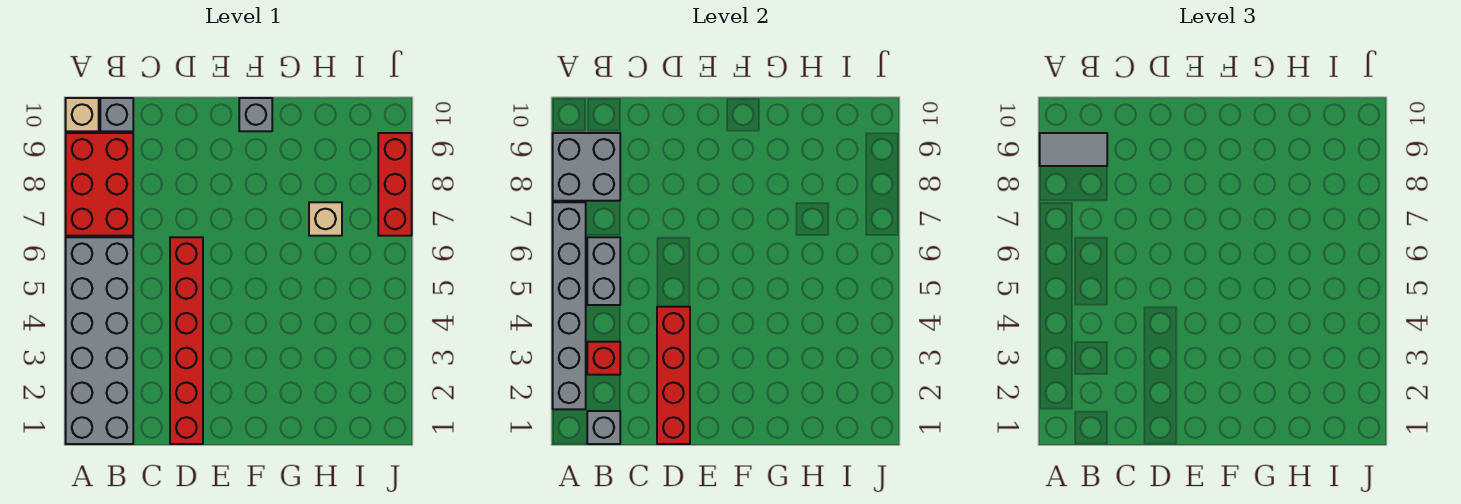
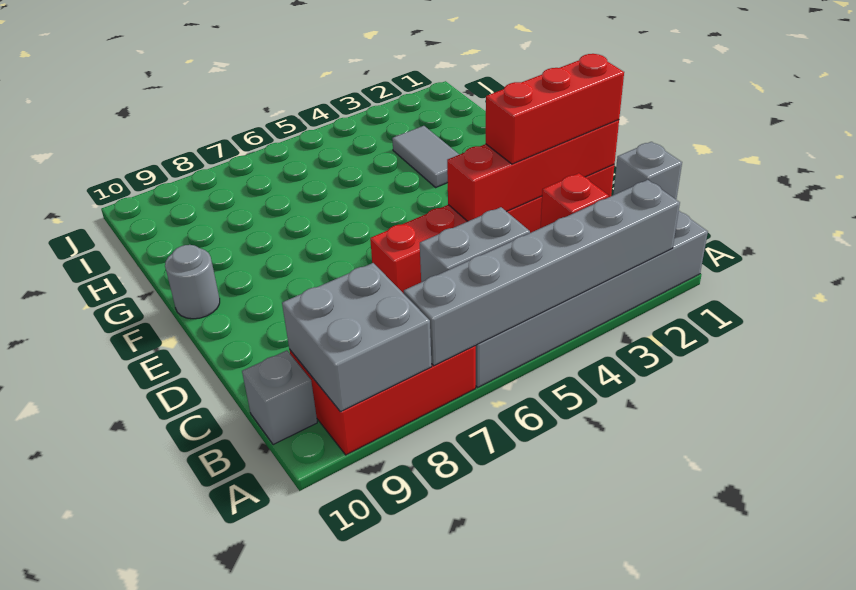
grey tile A9:B9 level 3 -> grey tile G3:H3 level 1
tan brick A10 level 1 -> none
grey brick F10 level 1 -> grey round brick F10 level 1
tan brick H7 level 1 -> none
red brick J7:J9 level 1 -> red brick D1:D3 level 3

